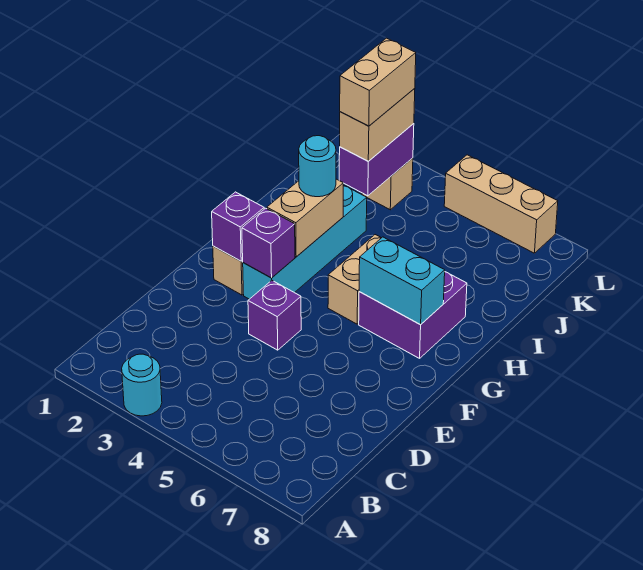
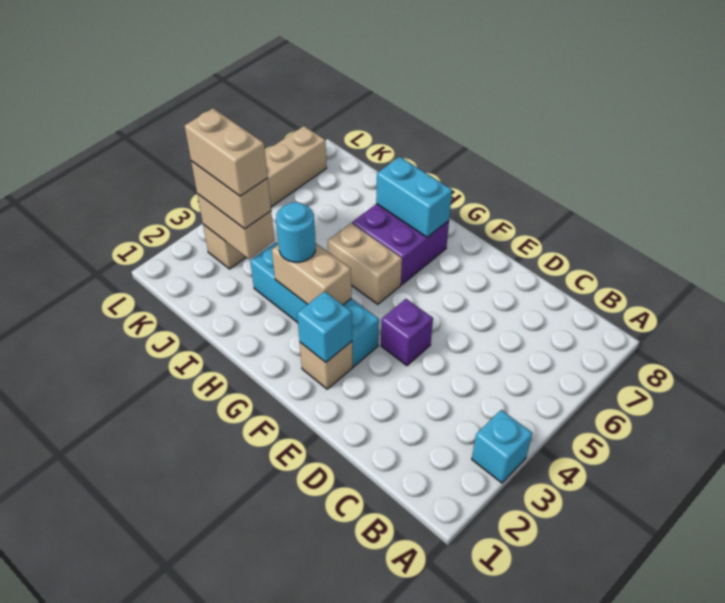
cyan round brick A3 level 1 -> cyan brick A3 level 1
purple brick F2 level 2 -> cyan brick F2 level 2
purple brick F3 level 2 -> none
cyan brick G6:G7 level 2 -> cyan brick G7:H7 level 2
purple brick J3:K3 level 2 -> tan brick J3:K3 level 2

